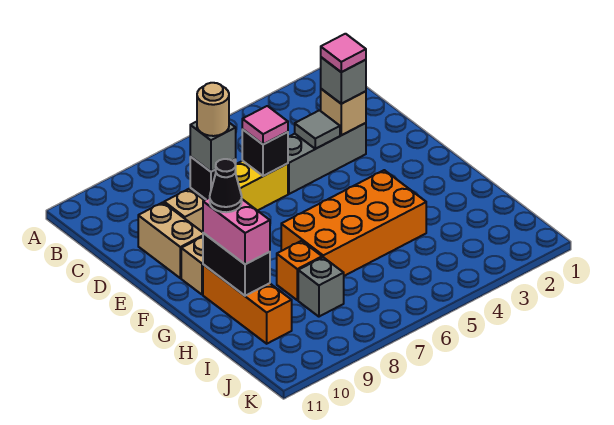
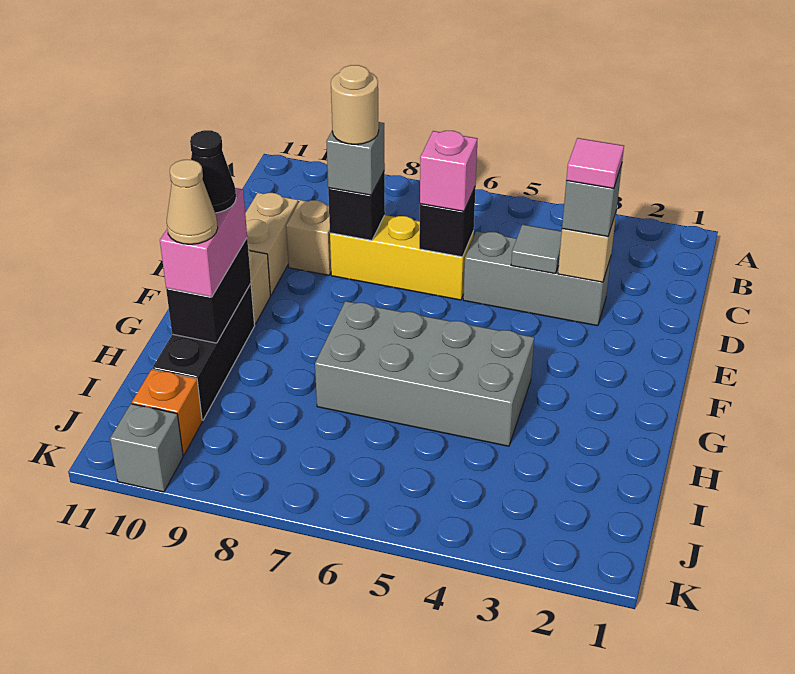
pink tile D6 level 3 -> pink brick D6 level 3
orange brick G4:H7 level 1 -> grey brick G4:H7 level 1
orange brick G10:I10 level 1 -> black brick G10:I10 level 1
orange brick H8 level 1 -> orange brick J10 level 1
none -> tan cone H10 level 4
grey brick I8 level 1 -> grey brick K10 level 1

